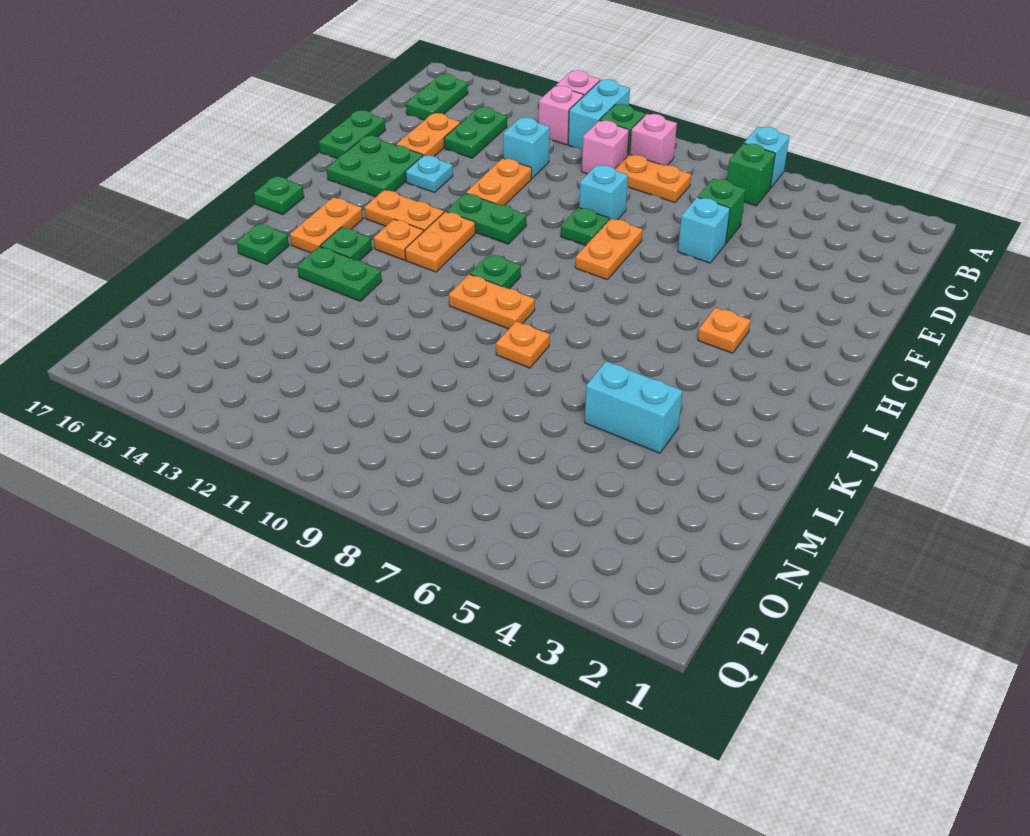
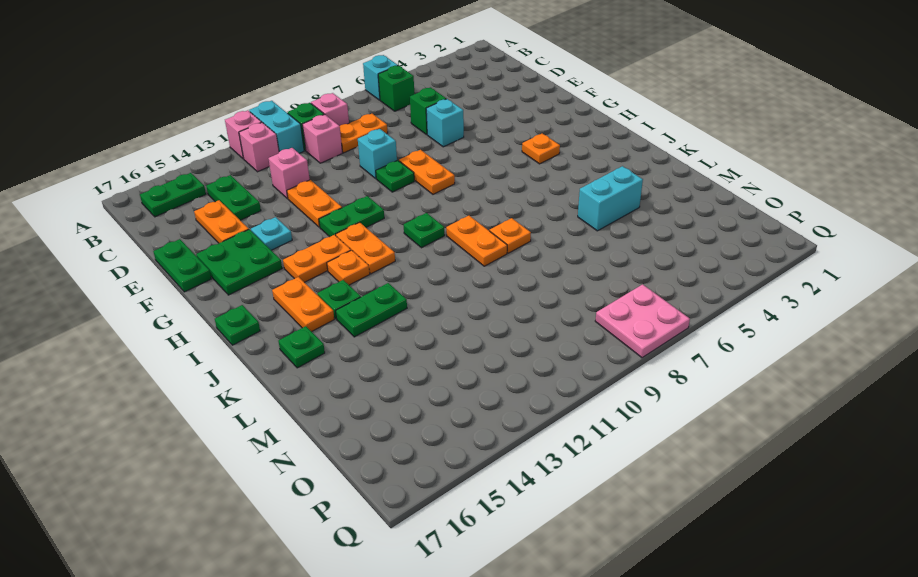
green plate B16:C16 level 1 -> green plate B15:B16 level 1
cyan brick D12 level 1 -> pink brick D12 level 1
orange plate J9:J10 level 1 -> orange plate J9:K9 level 1
none -> pink plate P7:Q8 level 1

